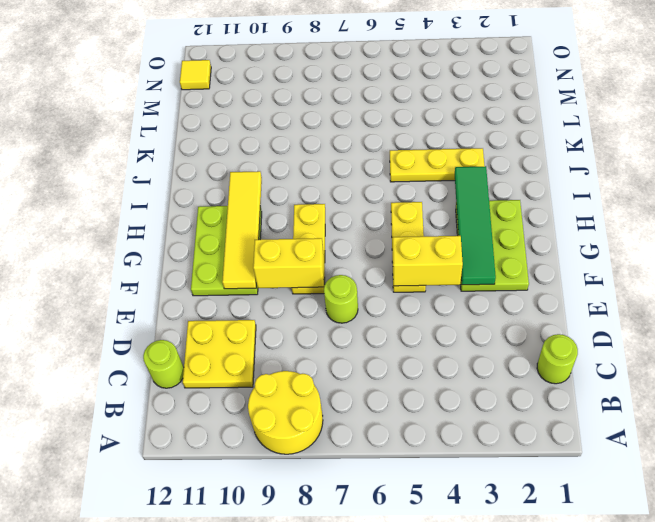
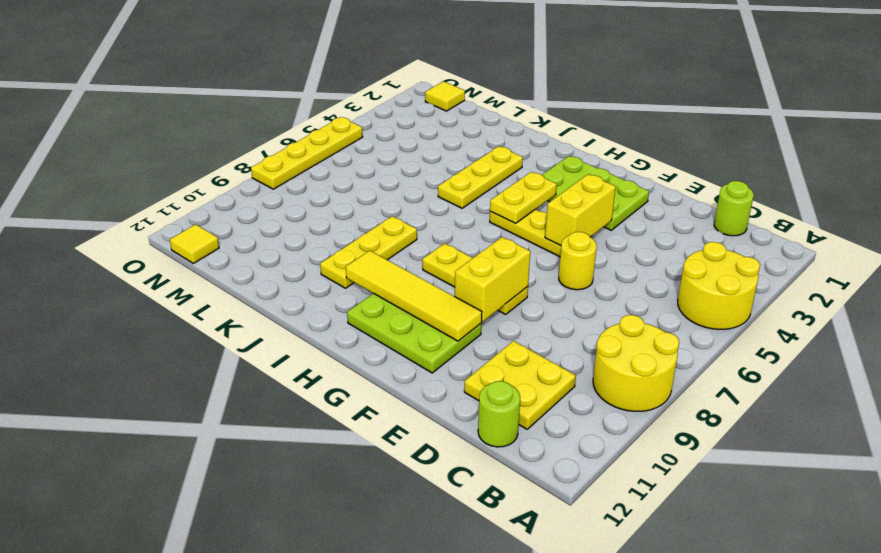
none -> yellow round brick A4:B5 level 1
none -> yellow round brick E6 level 1
lime round brick E7 level 1 -> none
green tile F3:I3 level 2 -> none
none -> yellow plate H4:H5 level 2
none -> yellow plate J8:J10 level 1
none -> yellow tile N1 level 1
none -> yellow plate O5:O8 level 1

